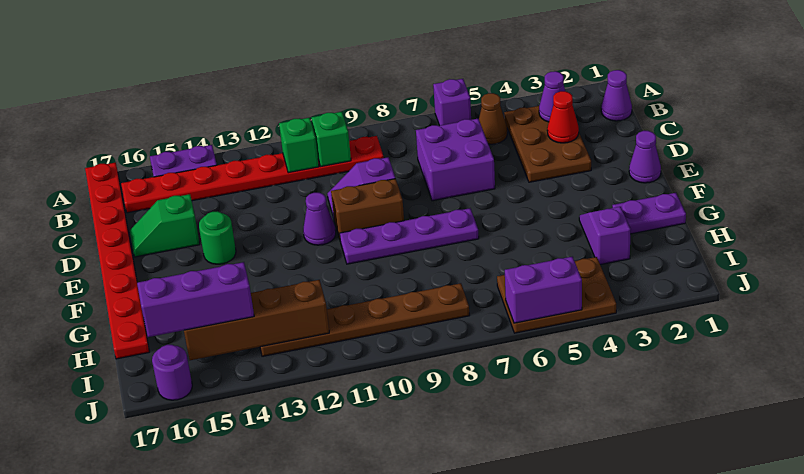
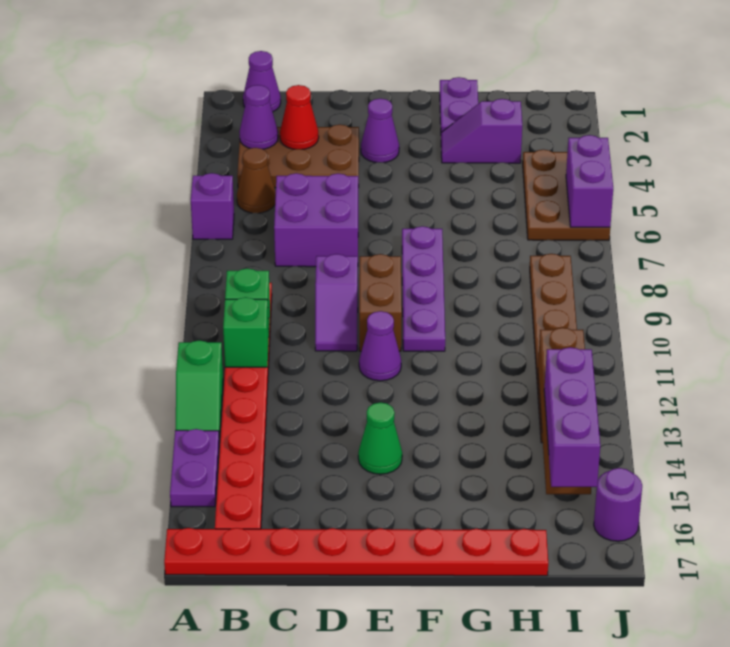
green slope D15:D16 level 1 top 15 -> green slope A12:A13 level 1 top 12
purple cone E1 level 1 -> purple cone E3 level 1
green round brick E14 level 1 -> green cone E14 level 1

